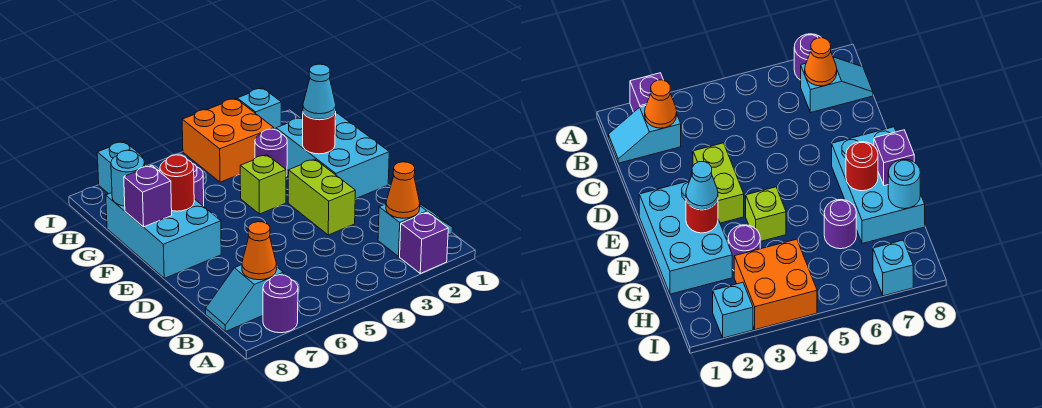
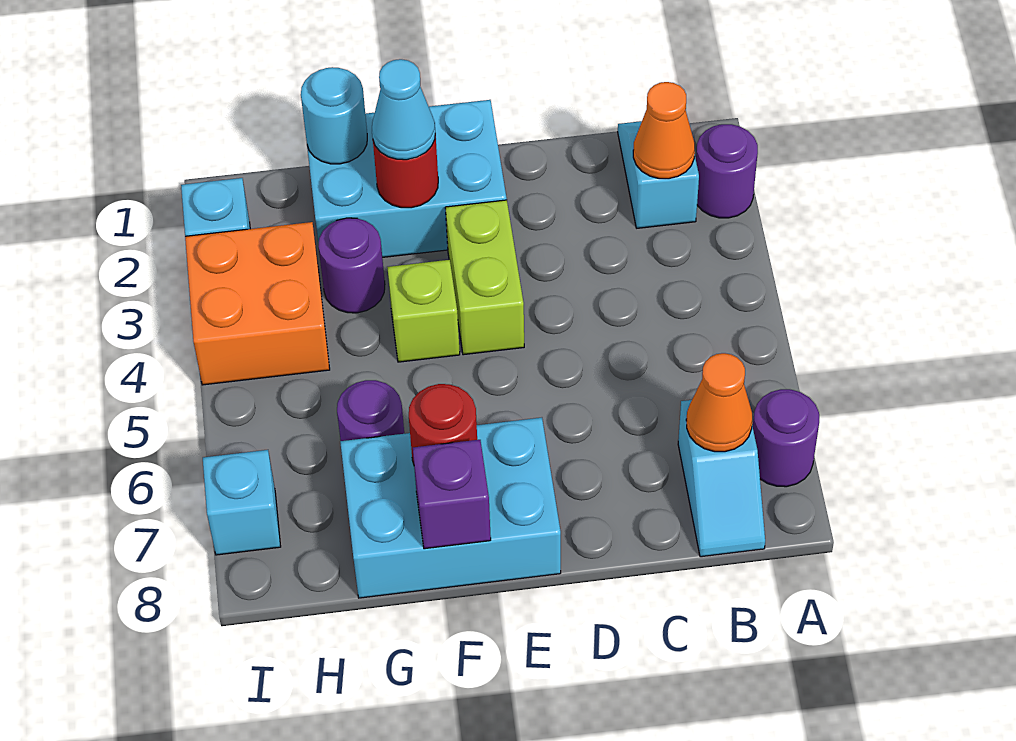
purple brick A2 level 1 -> purple round brick A2 level 1
lime brick D3:E3 level 1 -> lime brick E3:E4 level 1
cyan round brick G8 level 2 -> cyan round brick G1 level 2

